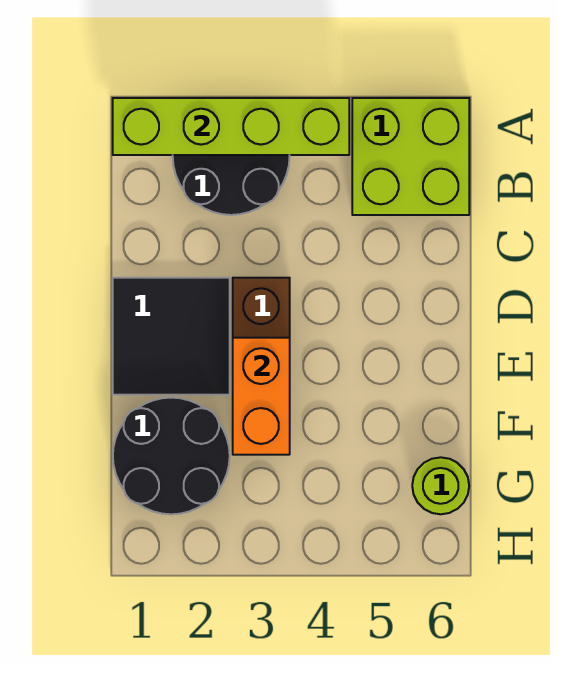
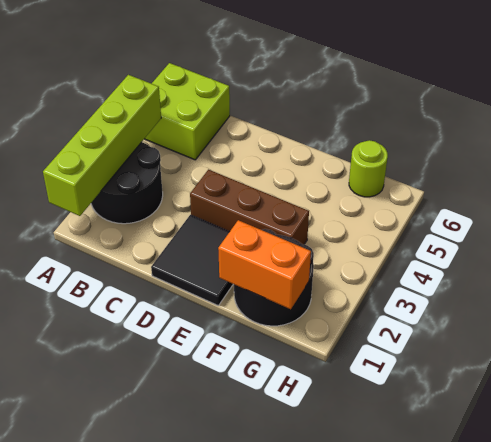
orange brick E3:F3 level 2 -> orange brick F1:G1 level 2

